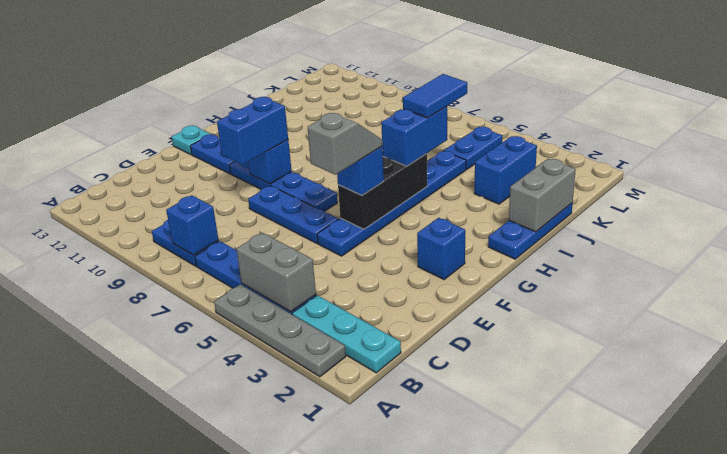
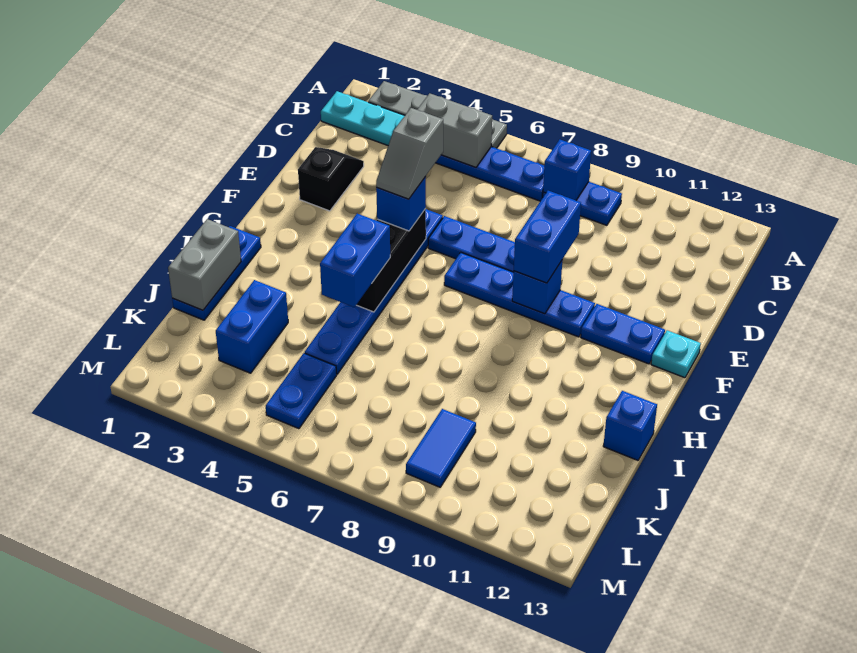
none -> black slope D2:E2 level 1 top E
blue brick F2 level 1 -> blue brick I13 level 1
blue tile I5:J5 level 4 -> blue tile K9:L9 level 1

